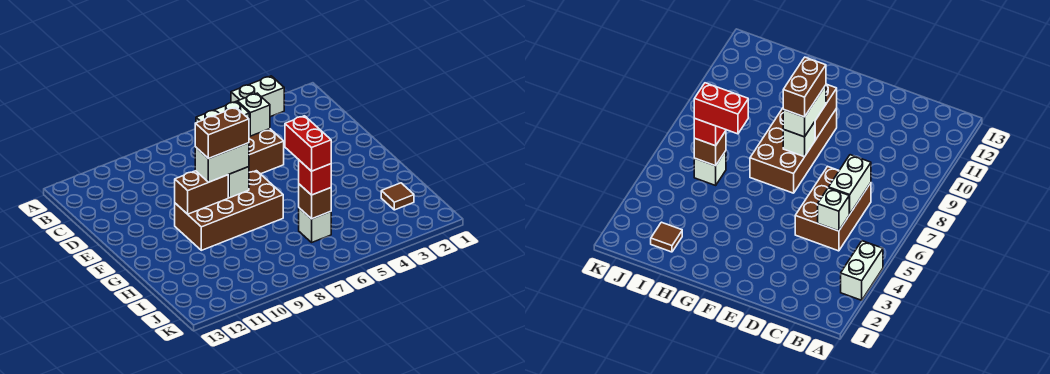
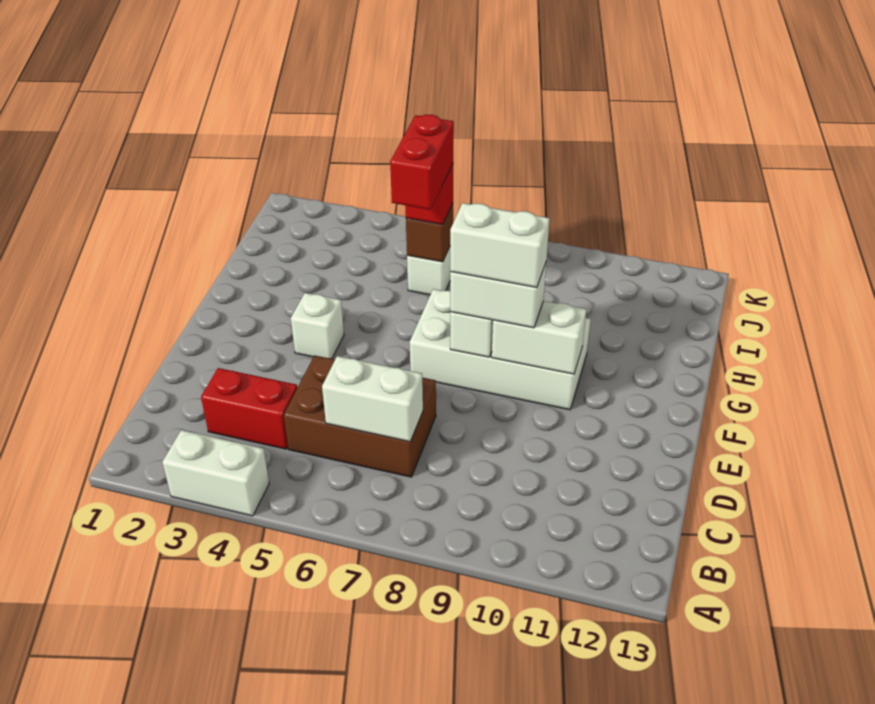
none -> red brick C3:C4 level 1
white brick C5 level 2 -> white brick F4 level 1
brown brick F7:G10 level 1 -> white brick F7:G10 level 1
brown brick F8:F9 level 4 -> white brick F8:F9 level 4
brown brick F9:F10 level 2 -> white brick F9:F10 level 2
brown tile I2 level 1 -> none

